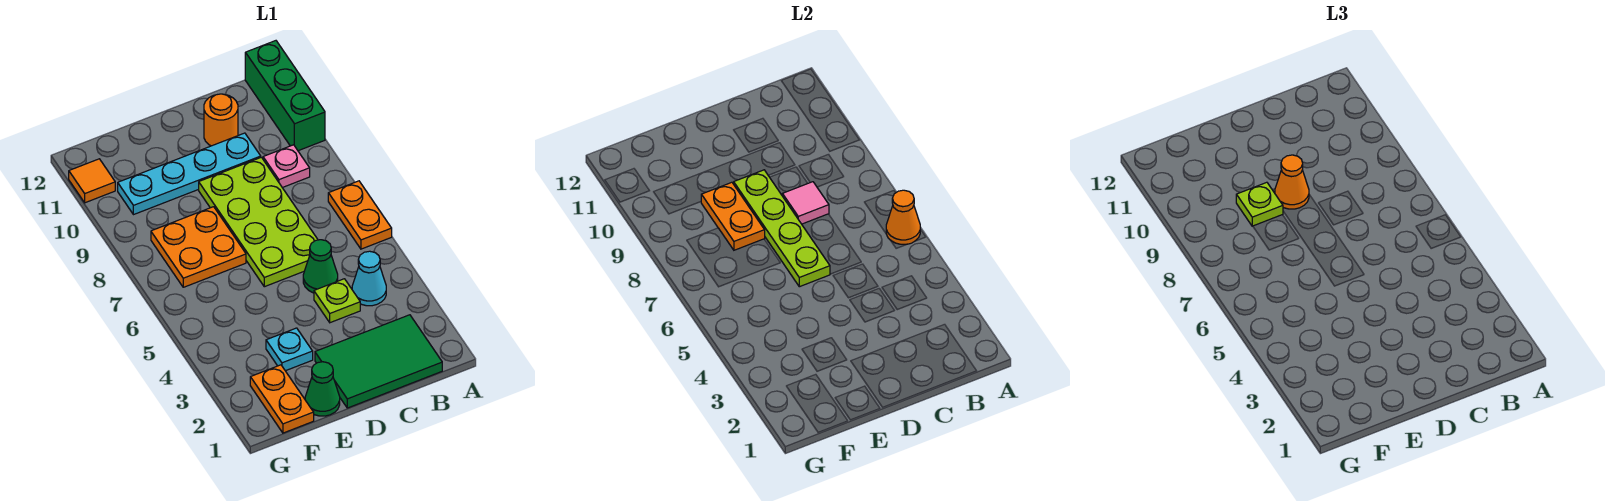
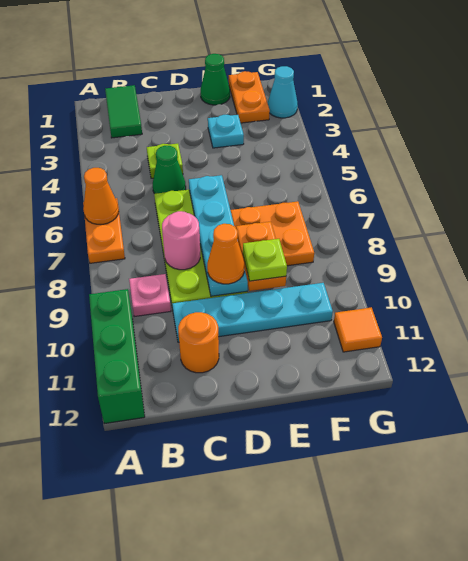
green tile B1:D2 level 1 -> green tile B1:B2 level 1
cyan cone B4 level 1 -> cyan cone G2 level 1
pink tile C8 level 2 -> pink round brick C8 level 2
lime plate D6:D9 level 2 -> cyan plate D6:D9 level 2

